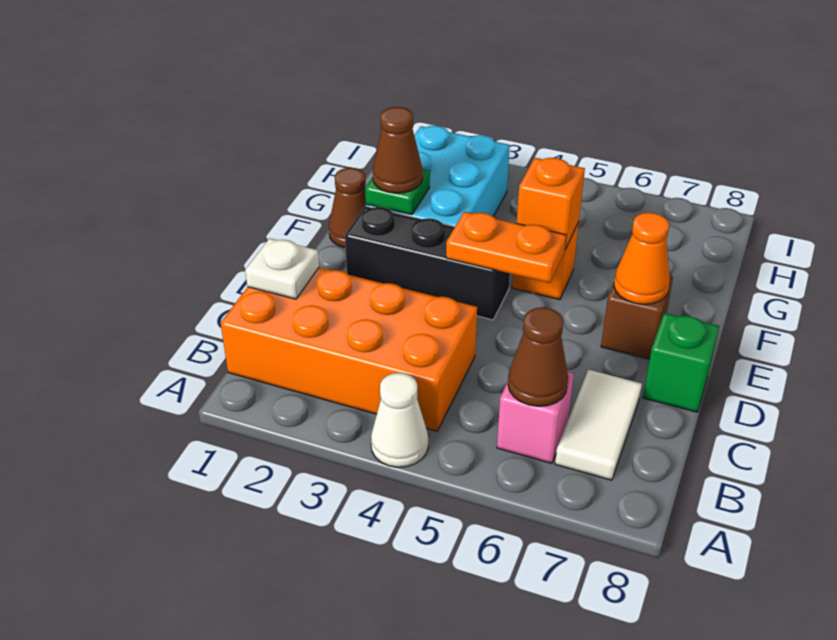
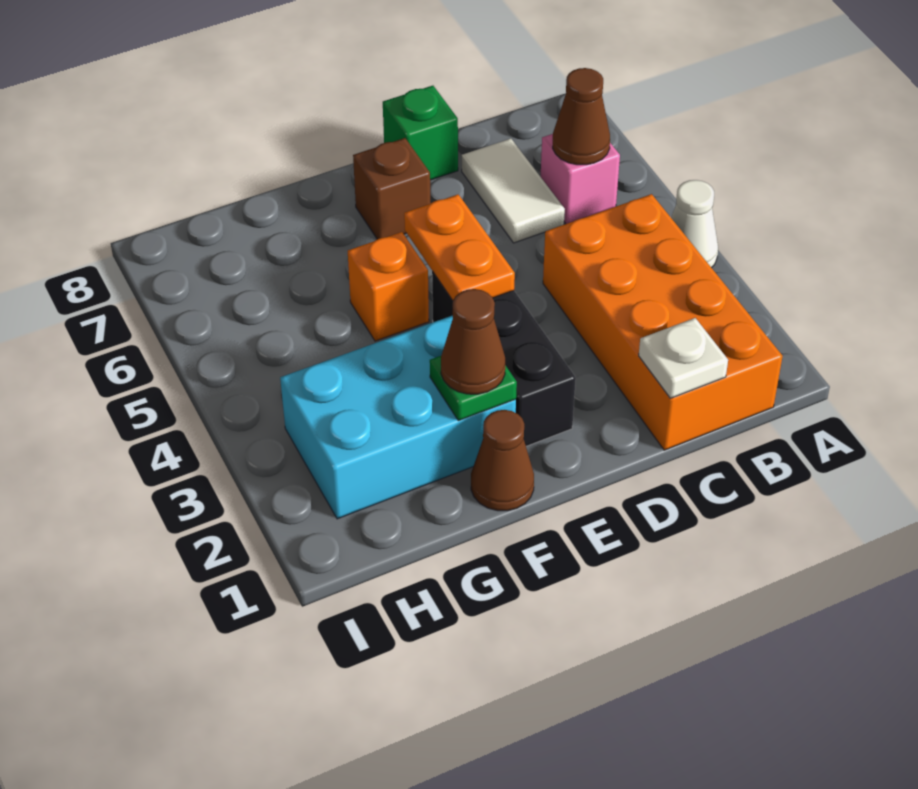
white tile B7:C7 level 1 -> white tile C6:C7 level 1
orange cone E7 level 2 -> none
orange brick F5 level 2 -> none

